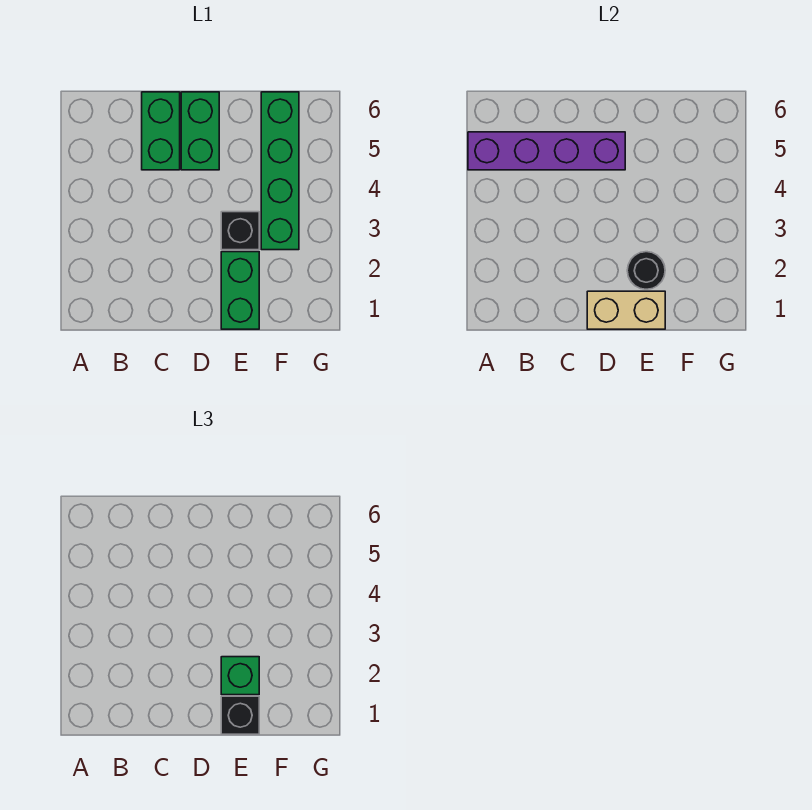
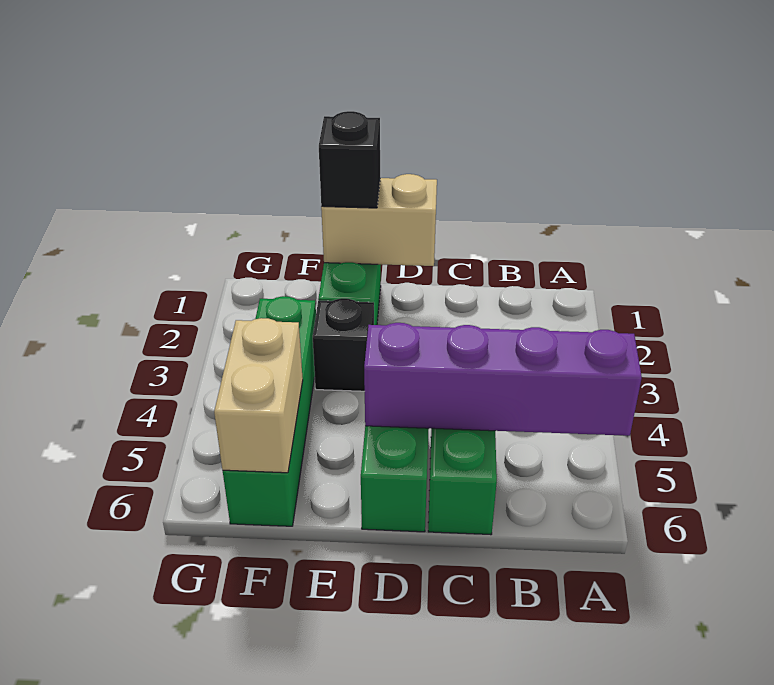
black round brick E2 level 2 -> none
green brick E2 level 3 -> none
none -> tan brick F5:F6 level 2

